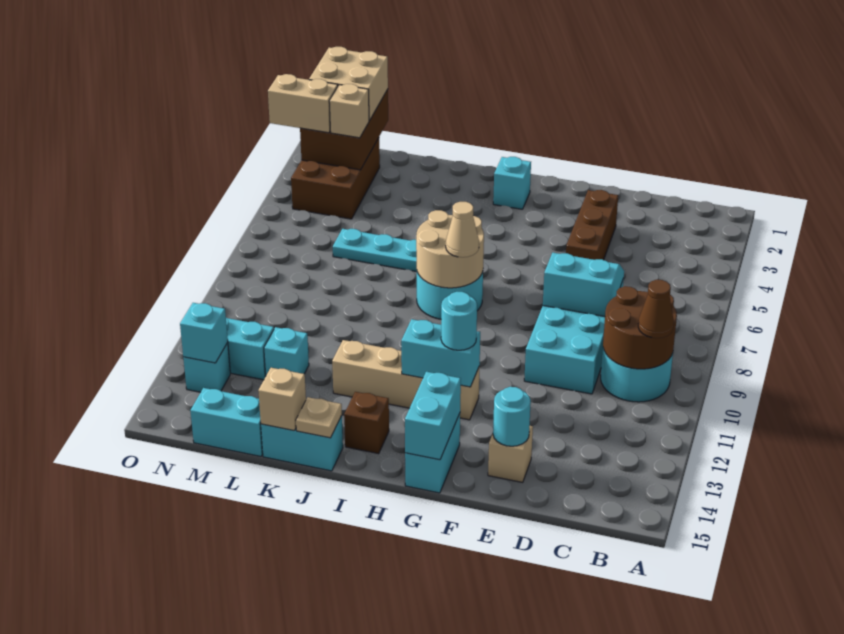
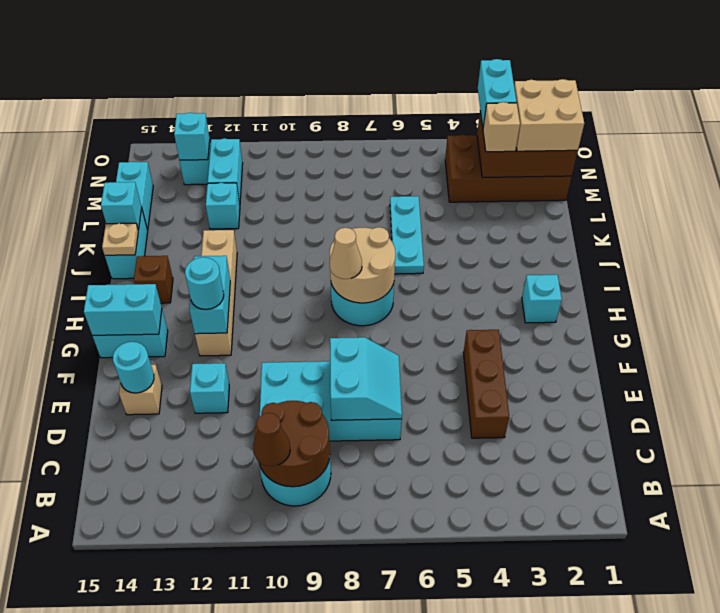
brown brick E3:E5 level 1 -> brown brick D4:F4 level 1
none -> cyan brick E12 level 1
tan brick K15 level 2 -> cyan brick K15 level 2
brown brick M2:N4 level 1 -> brown brick M1:N4 level 1
tan brick N3:O3 level 3 -> cyan brick N3:O3 level 3

